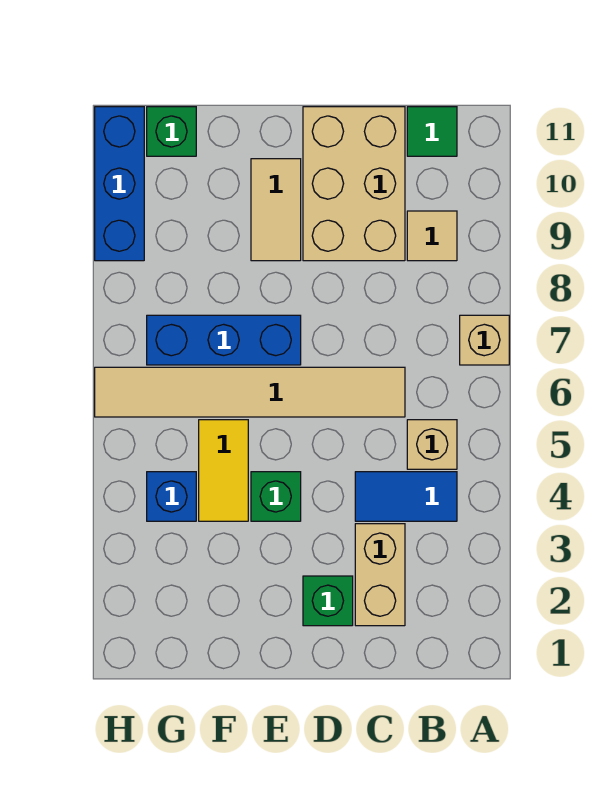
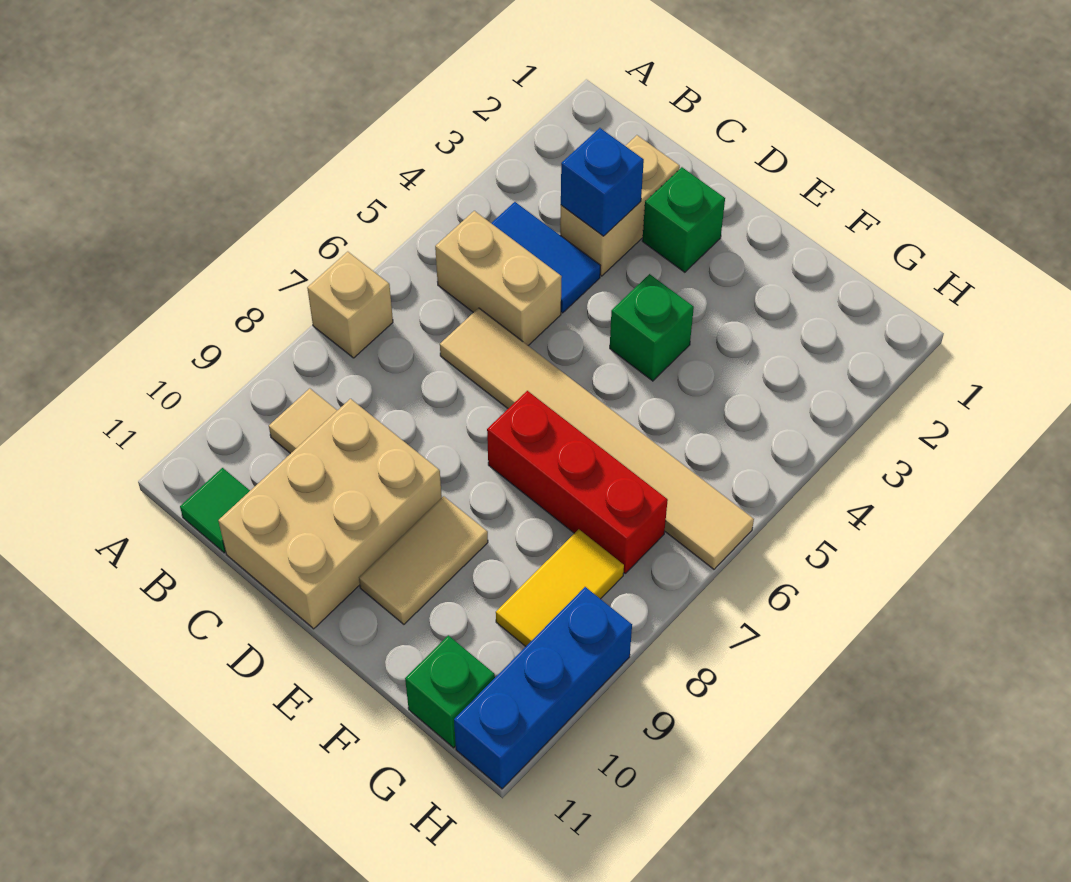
tan brick B5 level 1 -> tan brick B5:C5 level 1
blue brick E7:G7 level 1 -> red brick E7:G7 level 1
yellow tile F4:F5 level 1 -> yellow tile G8:G9 level 1
blue brick G4 level 1 -> blue brick C3 level 2

